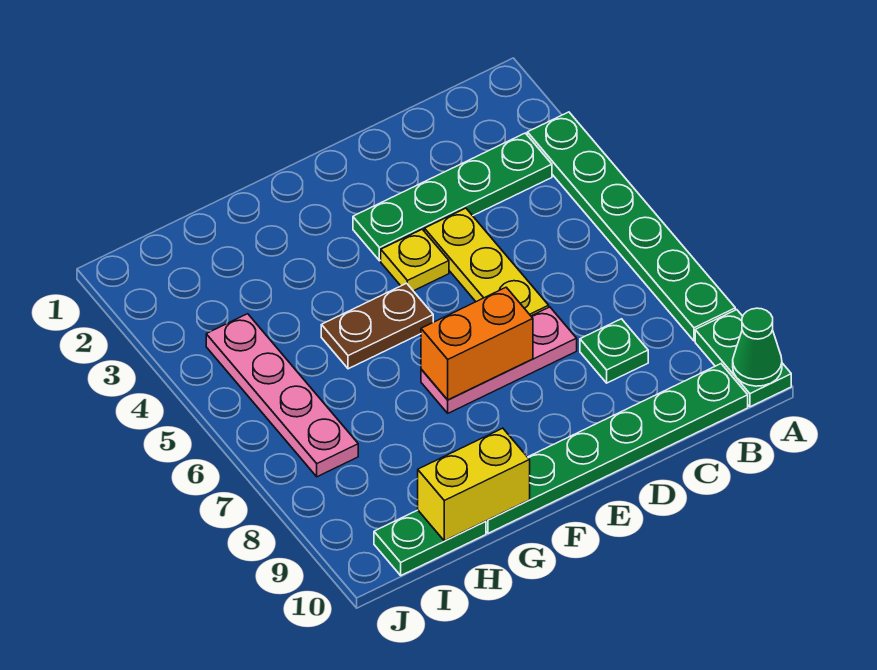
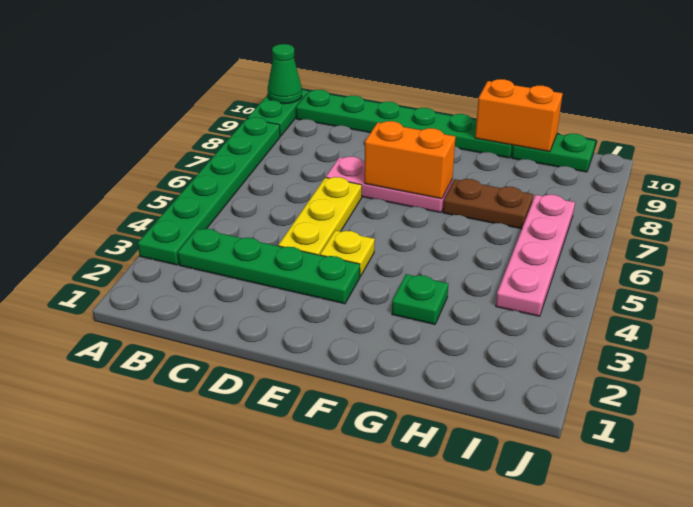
green plate C8 level 1 -> green plate G3 level 1
brown plate F5:G5 level 1 -> brown plate G7:H7 level 1
yellow brick G10:H10 level 2 -> orange brick G10:H10 level 2

